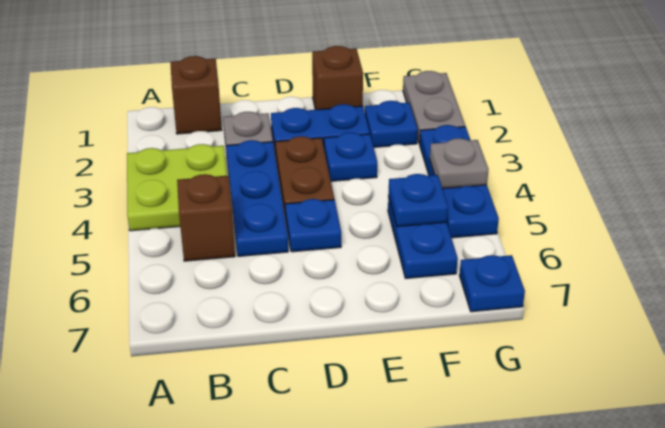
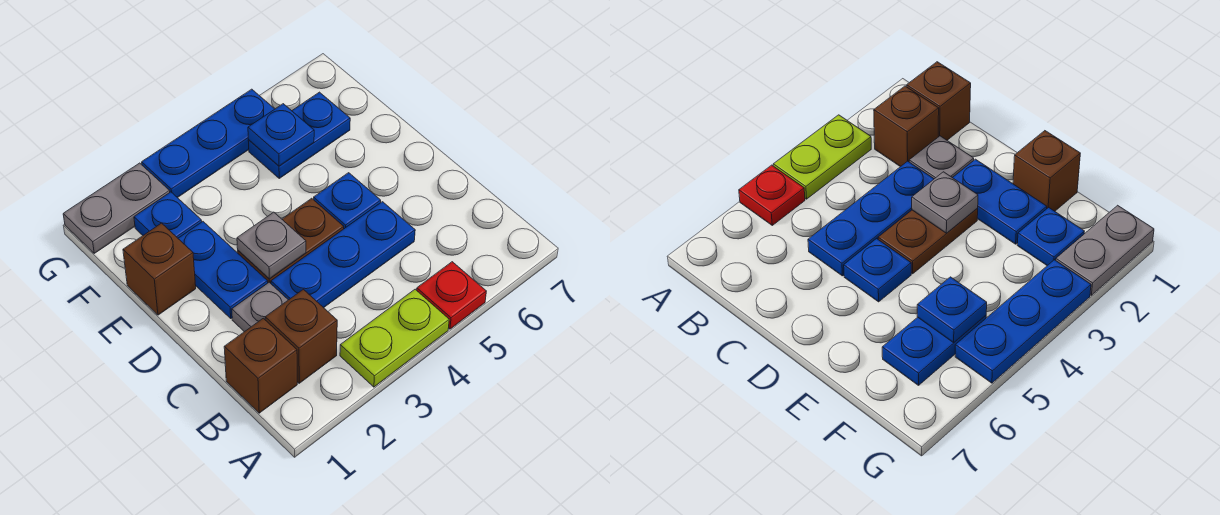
lime plate A3:B4 level 1 -> lime plate A3:A4 level 1
none -> red plate A5 level 1
brown brick B5 level 1 -> brown brick B2 level 1
blue plate E3 level 1 -> none
grey plate G4 level 2 -> grey plate D3 level 2
blue plate G7 level 1 -> none

